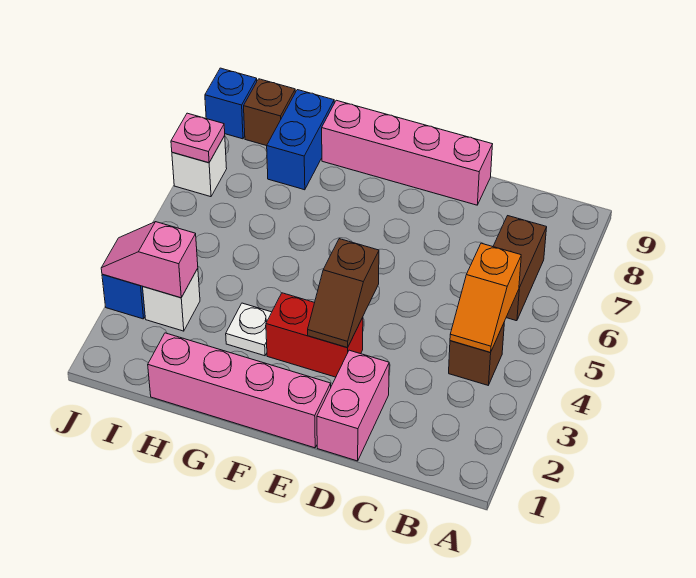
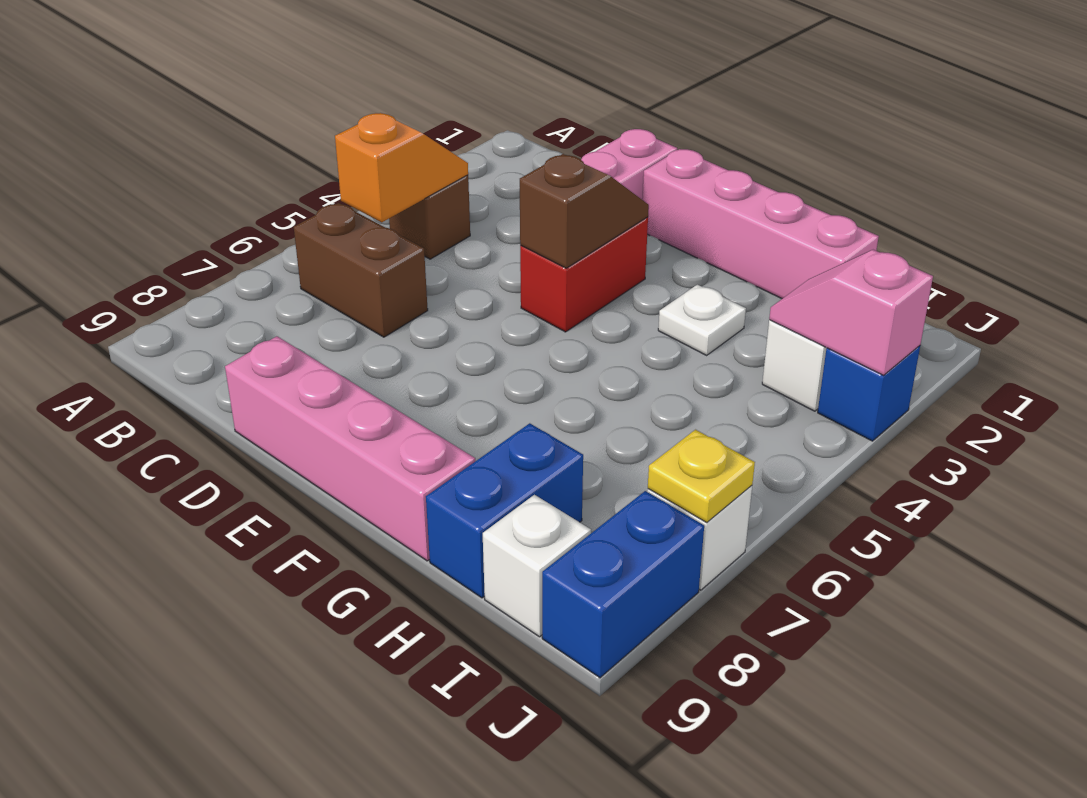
brown brick B6:B7 level 1 -> brown brick B6:C6 level 1
red brick E3:F3 level 1 -> red brick E3:E4 level 1
pink slope I3:J3 level 2 top I -> pink slope I3:J3 level 2 top J
brown brick I9 level 1 -> white brick I9 level 1
pink plate J7 level 2 -> yellow plate J7 level 2
blue brick J9 level 1 -> blue brick J8:J9 level 1

